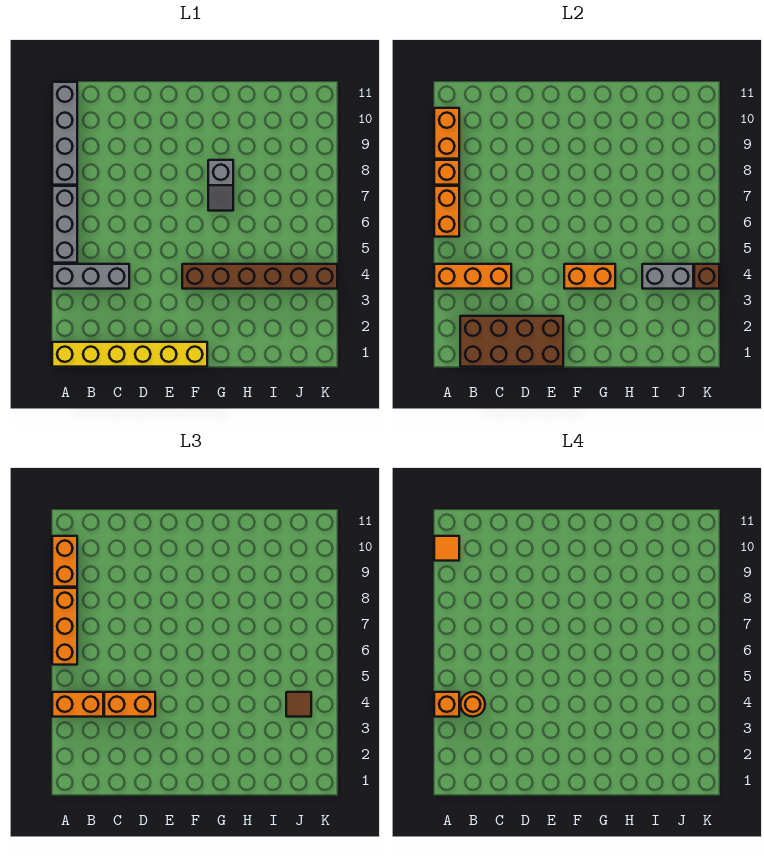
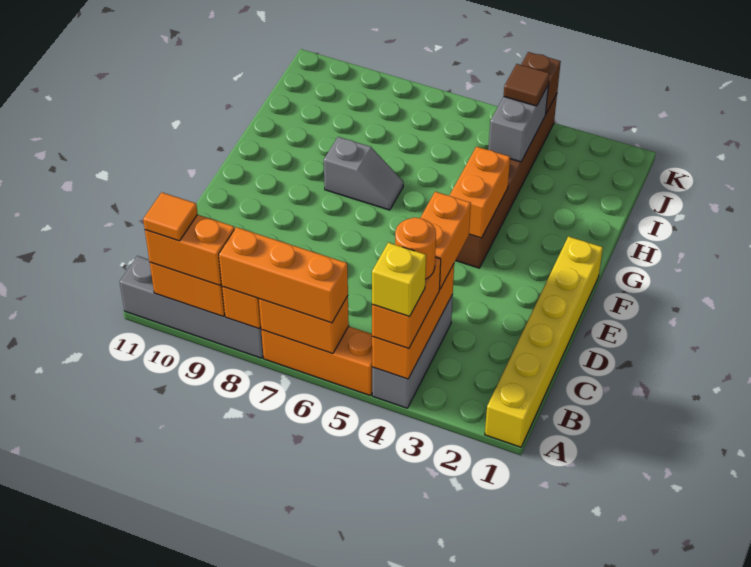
orange brick A4 level 4 -> yellow brick A4 level 4
grey brick A5:A7 level 1 -> orange brick A5:A7 level 1
brown brick B1:E2 level 2 -> none

